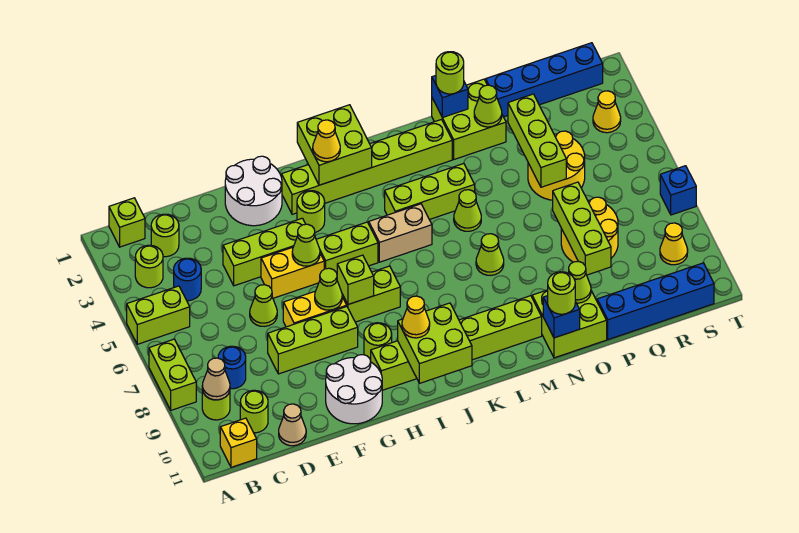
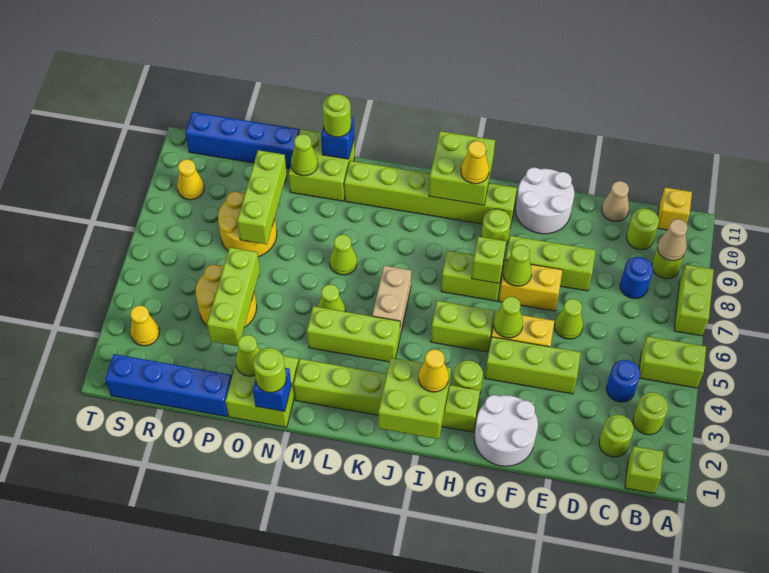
tan brick J5:K5 level 1 -> tan brick K5:K6 level 1
blue brick T7 level 1 -> none

